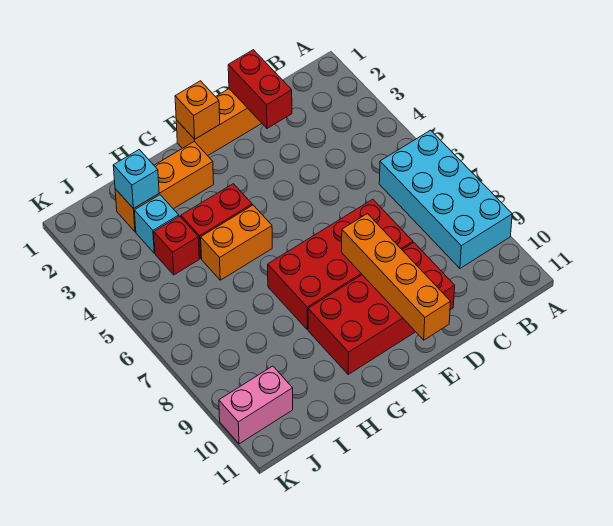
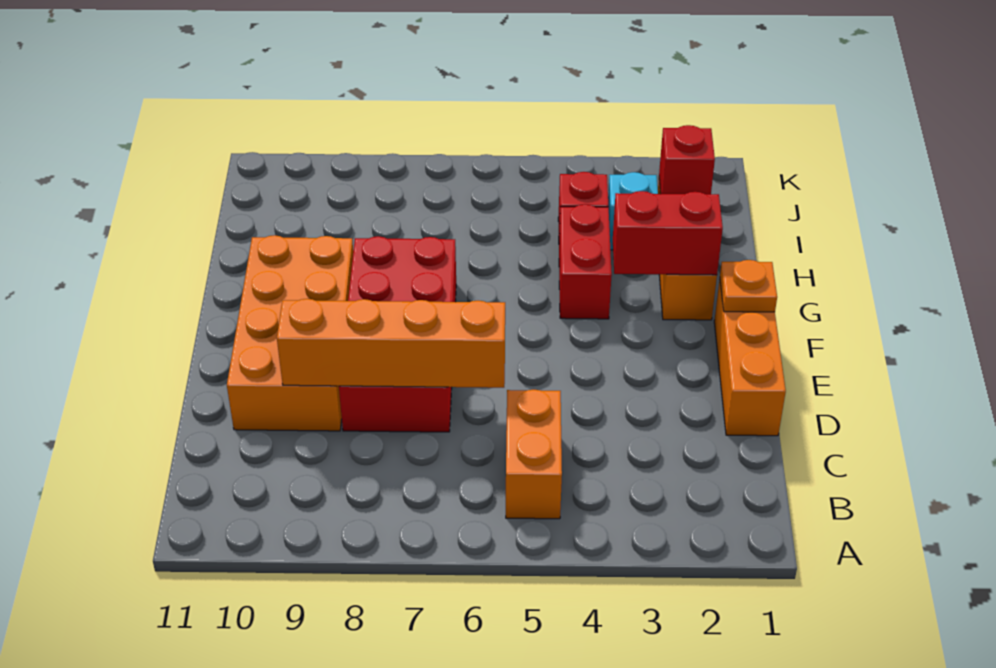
cyan brick A6:B9 level 1 -> none
red brick D1:D2 level 2 -> red brick G2:G3 level 2
red brick D9:G10 level 1 -> orange brick D9:G10 level 1
orange brick E8:E11 level 2 -> orange brick D6:D9 level 2
orange brick F1 level 2 -> orange plate F1 level 2
orange brick G5:H5 level 1 -> orange brick B5:C5 level 1
cyan brick I2 level 2 -> red brick I2 level 2
pink brick J10:K10 level 1 -> none

